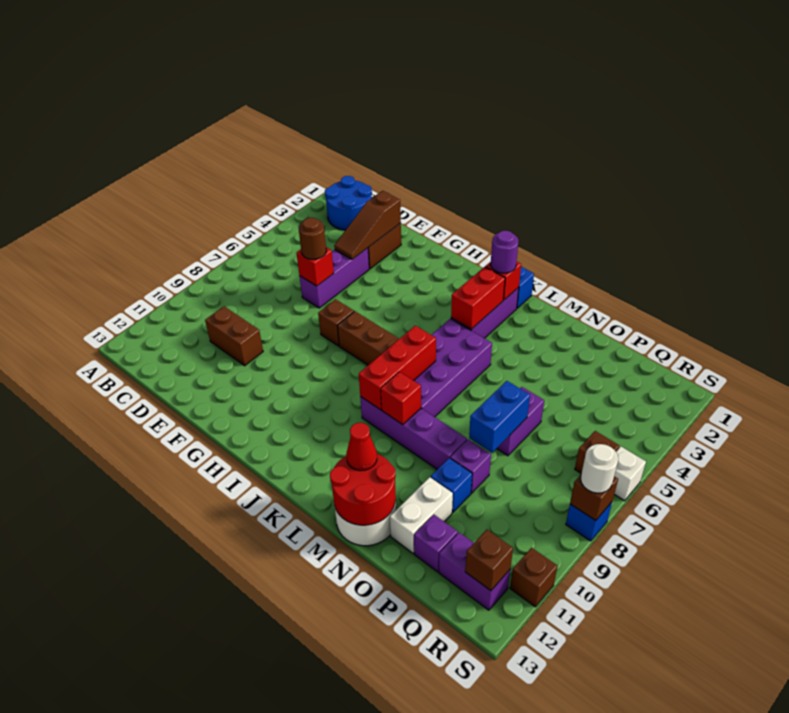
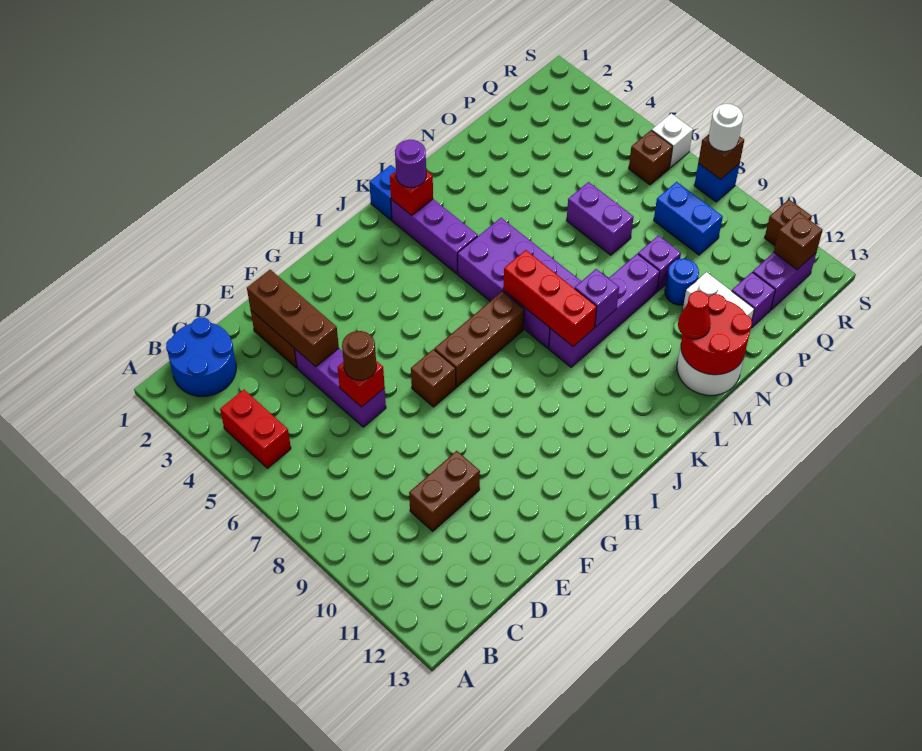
brown slope E2:E4 level 2 top 2 -> brown brick E2:E4 level 2
red brick K3:K4 level 2 -> red brick B4:B5 level 1
red brick L9 level 2 -> purple brick L9 level 2
blue brick O7:O8 level 2 -> blue brick Q8:Q9 level 1
blue brick O10 level 1 -> blue round brick O10 level 1

